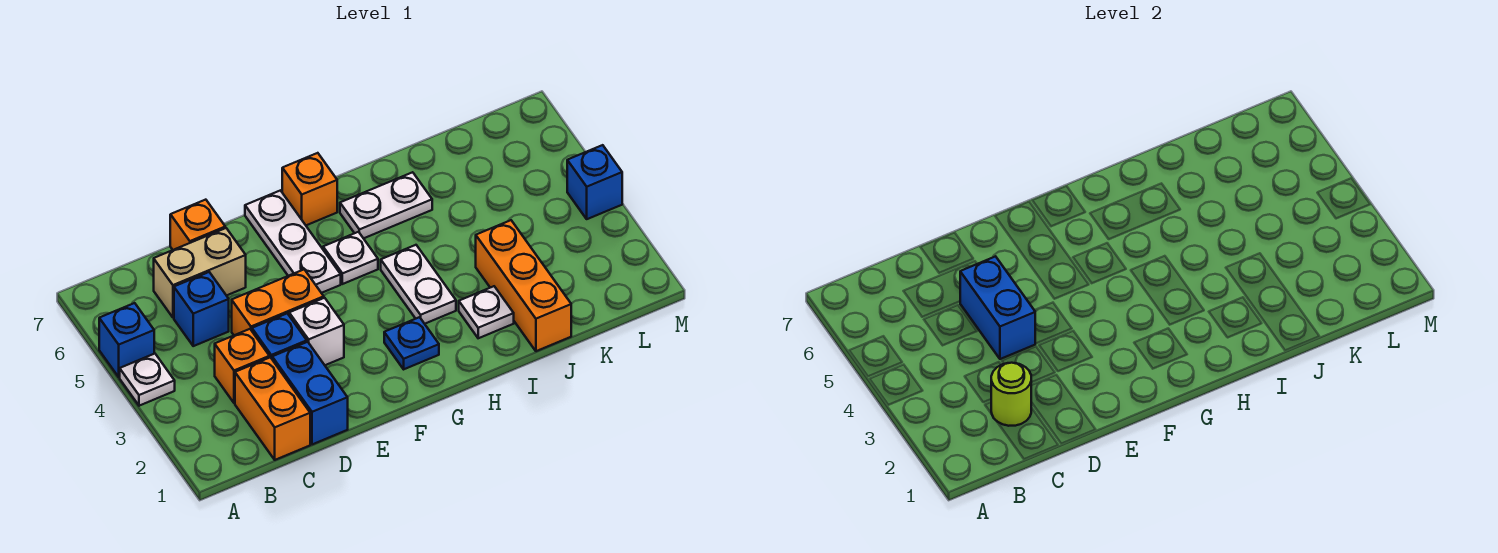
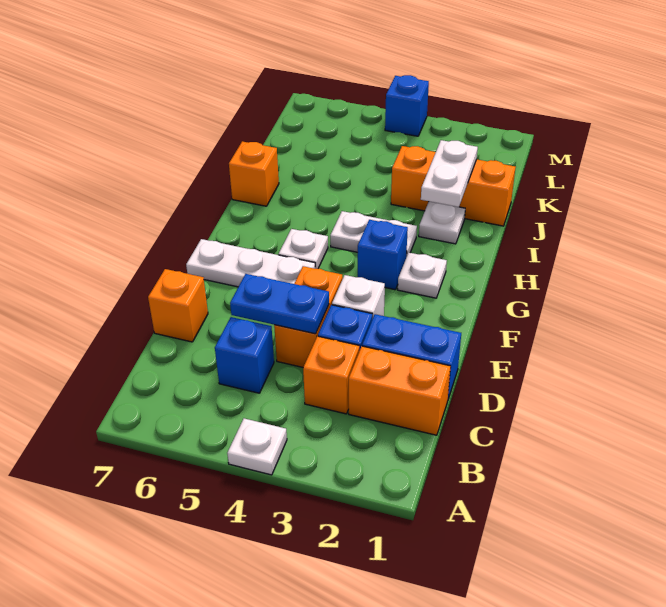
blue brick A5 level 1 -> blue brick G3 level 1
lime round brick C2 level 2 -> none
tan brick C6:D6 level 1 -> none
blue brick D4:D5 level 2 -> blue plate D4:D5 level 2
blue plate G2 level 1 -> white plate G2 level 1
orange brick G7 level 1 -> orange brick I7 level 1
white plate H6:I6 level 1 -> white plate I2:J2 level 2

